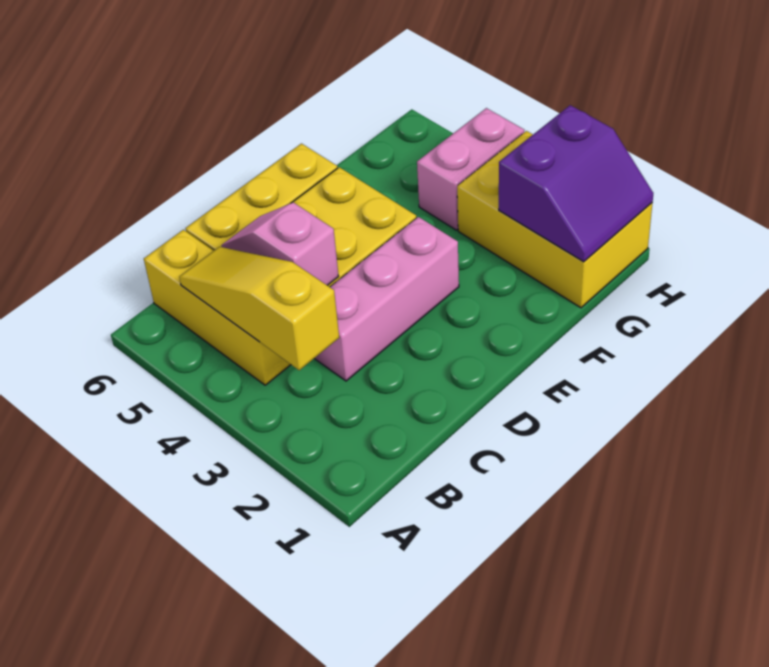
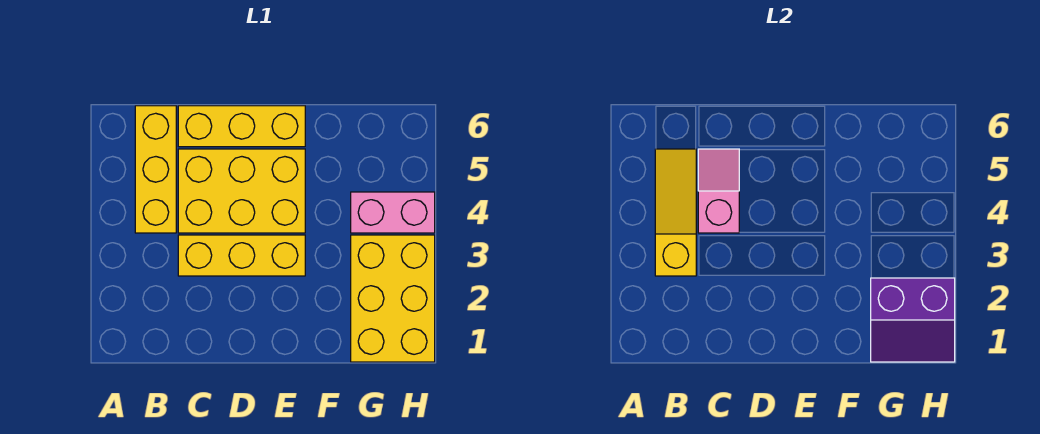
pink brick C3:E3 level 1 -> yellow brick C3:E3 level 1

